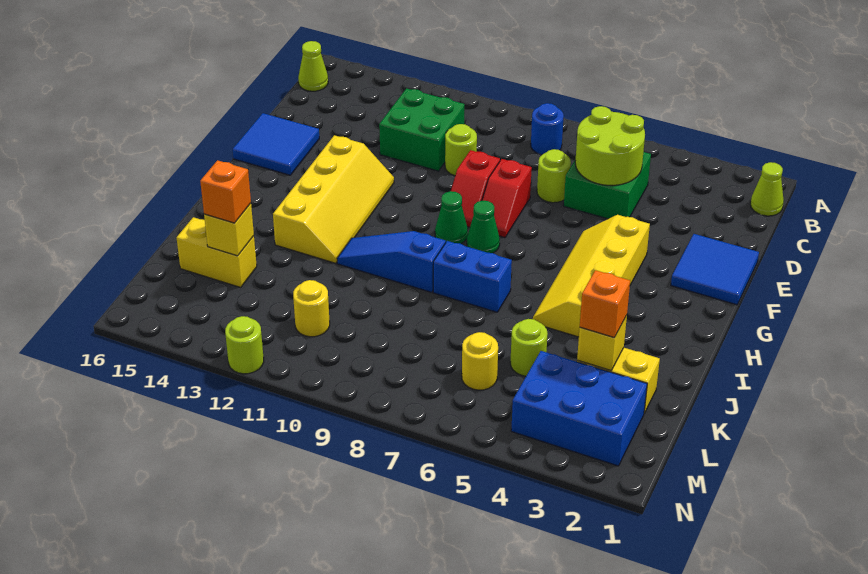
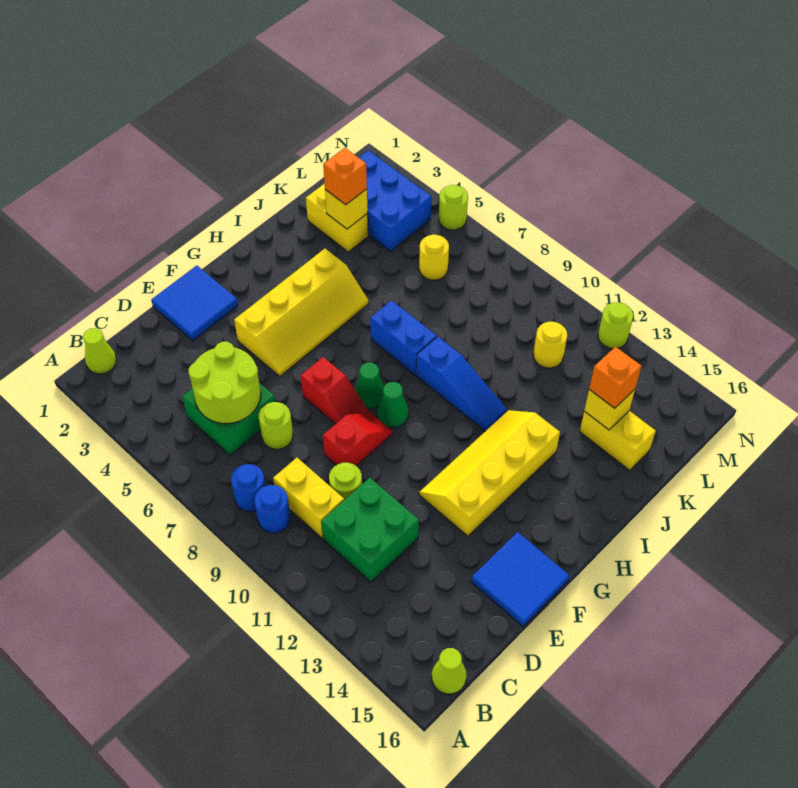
none -> blue round brick B9 level 1
none -> yellow brick C9:C10 level 1
red slope E8:F8 level 1 top E -> red slope F7:F8 level 1 top 7
lime round brick K5 level 1 -> lime round brick N5 level 1

